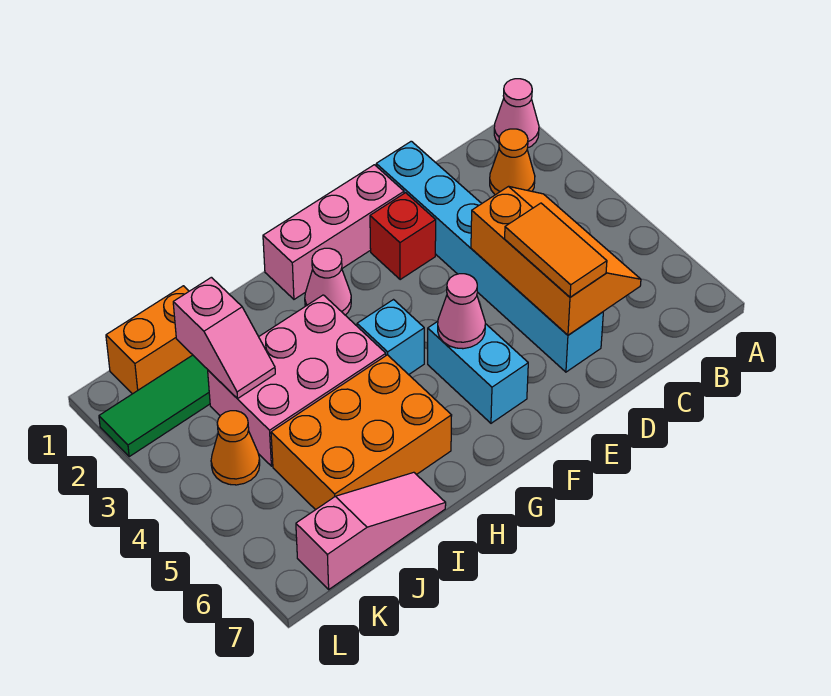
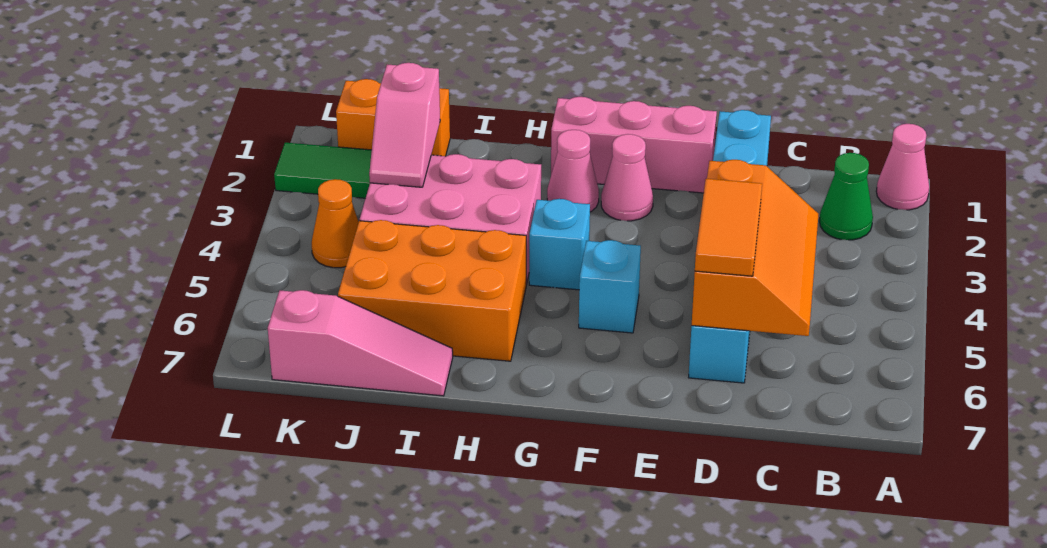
orange cone B2 level 1 -> green cone B2 level 1
red brick E2 level 1 -> none
cyan brick F5:F6 level 1 -> cyan brick F5 level 1
pink cone F5 level 2 -> pink cone F2 level 1

